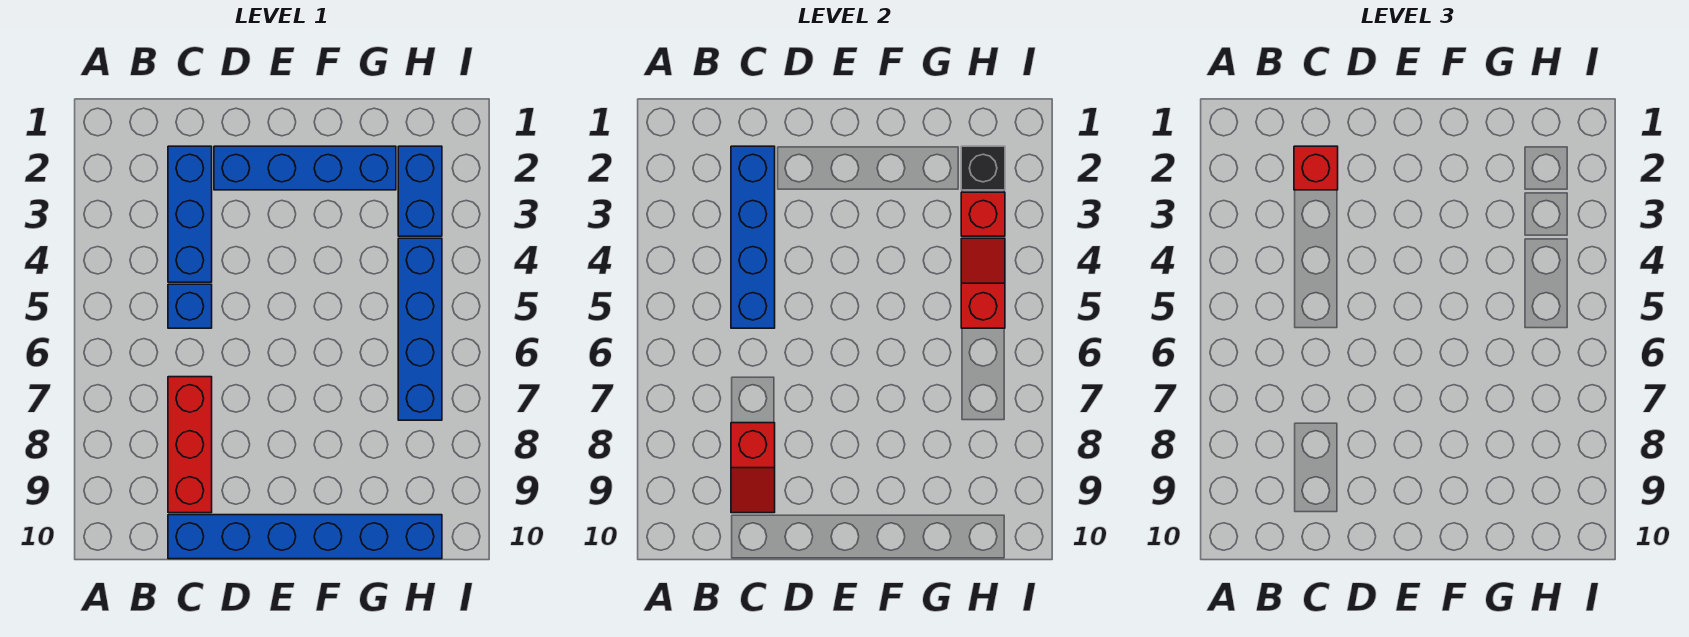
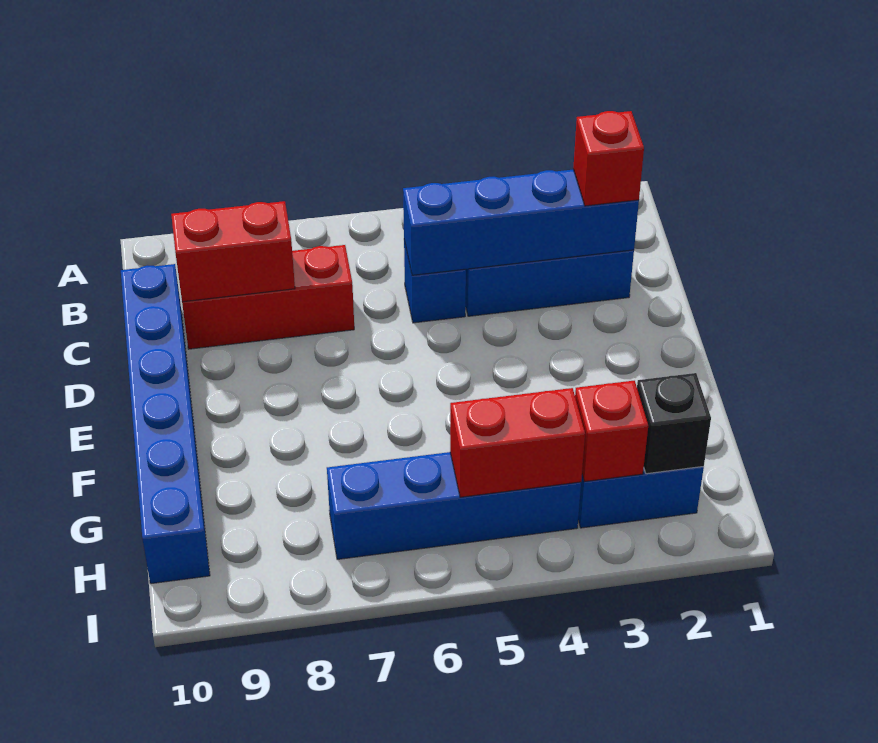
red slope C8:C9 level 2 top 8 -> red brick C8:C9 level 2
blue brick D2:G2 level 1 -> none
red slope H4:H5 level 2 top 5 -> red brick H4:H5 level 2

